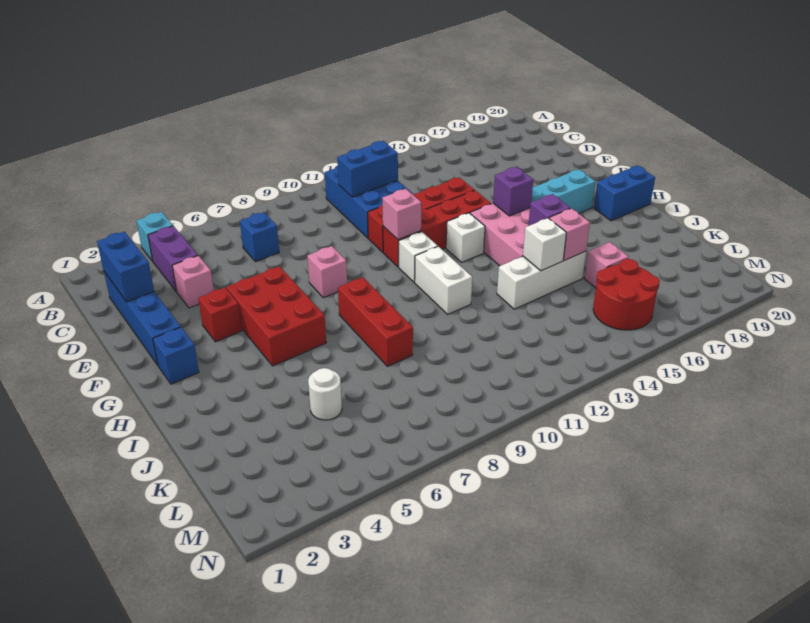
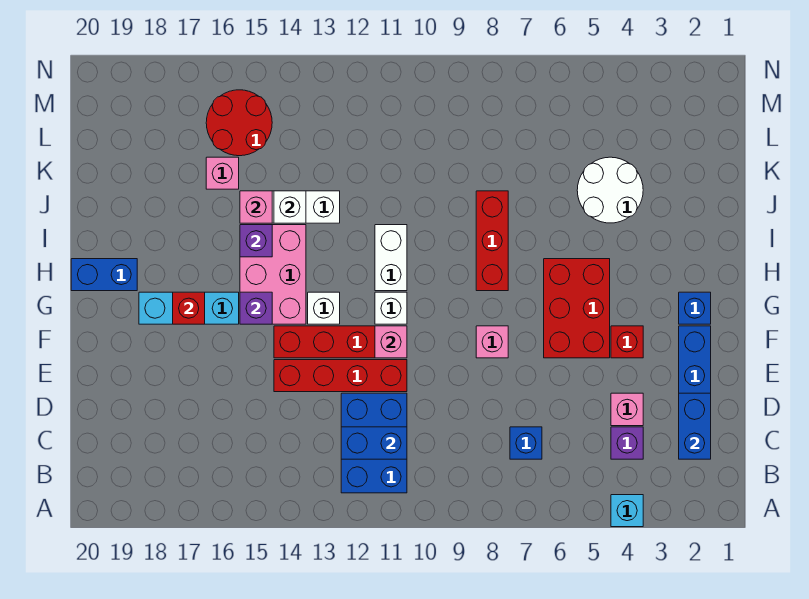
purple brick B4:C4 level 1 -> purple brick C4 level 1
none -> red brick G17 level 2
white round brick K5 level 1 -> white round brick J4:K5 level 1

